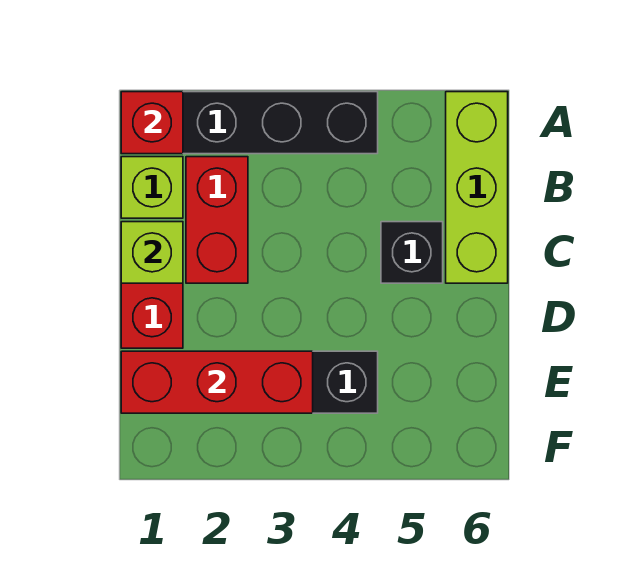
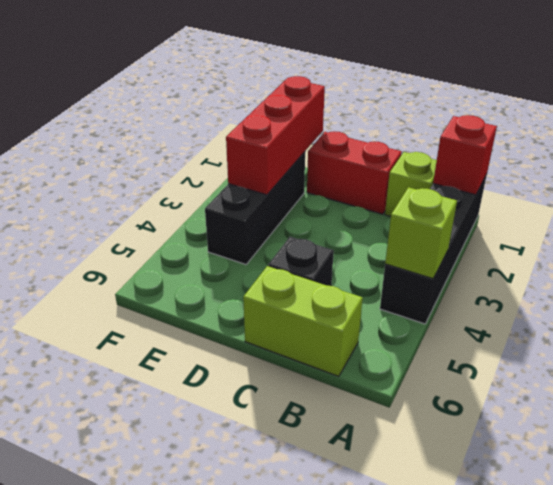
lime brick A6:C6 level 1 -> lime brick B6:C6 level 1
red brick B2:C2 level 1 -> none
lime brick C1 level 2 -> lime brick A4 level 2

